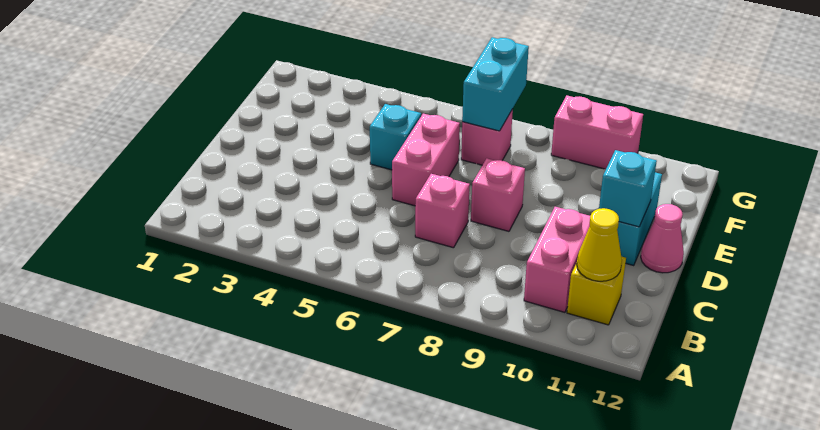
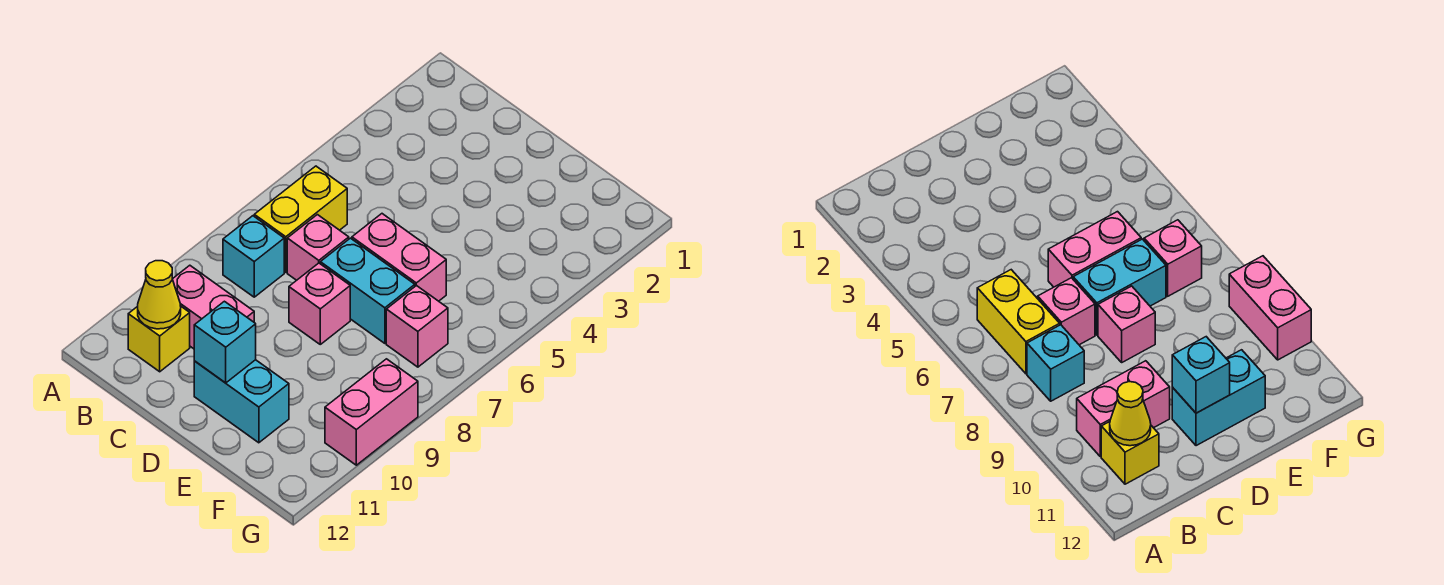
none -> yellow brick B6:B7 level 1
pink cone D12 level 1 -> none
cyan brick E5 level 1 -> cyan brick B8 level 1
cyan brick F7:G7 level 2 -> cyan brick D7:E7 level 1

